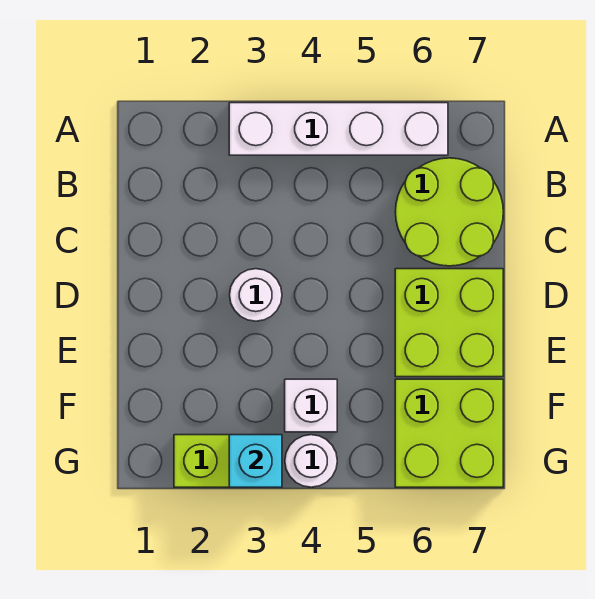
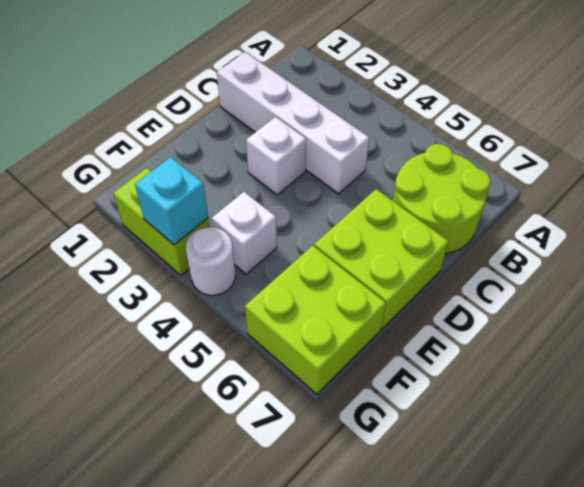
white brick A3:A6 level 1 -> white brick C1:C4 level 1
white round brick D3 level 1 -> white brick D3 level 1

